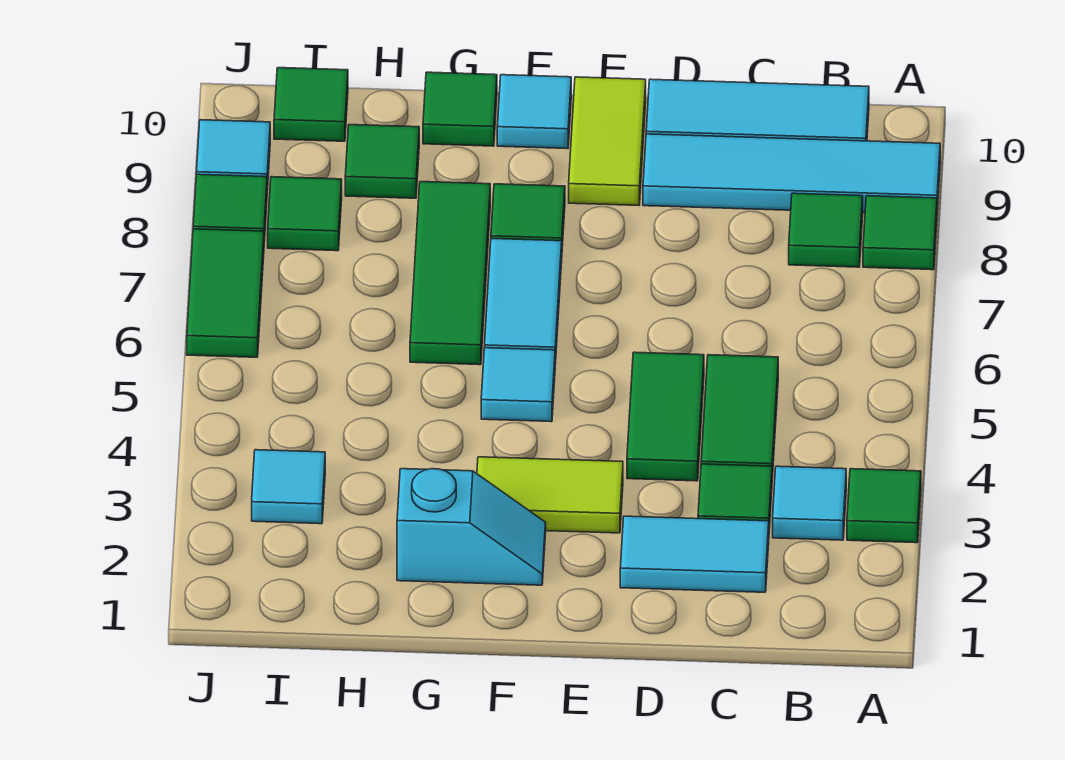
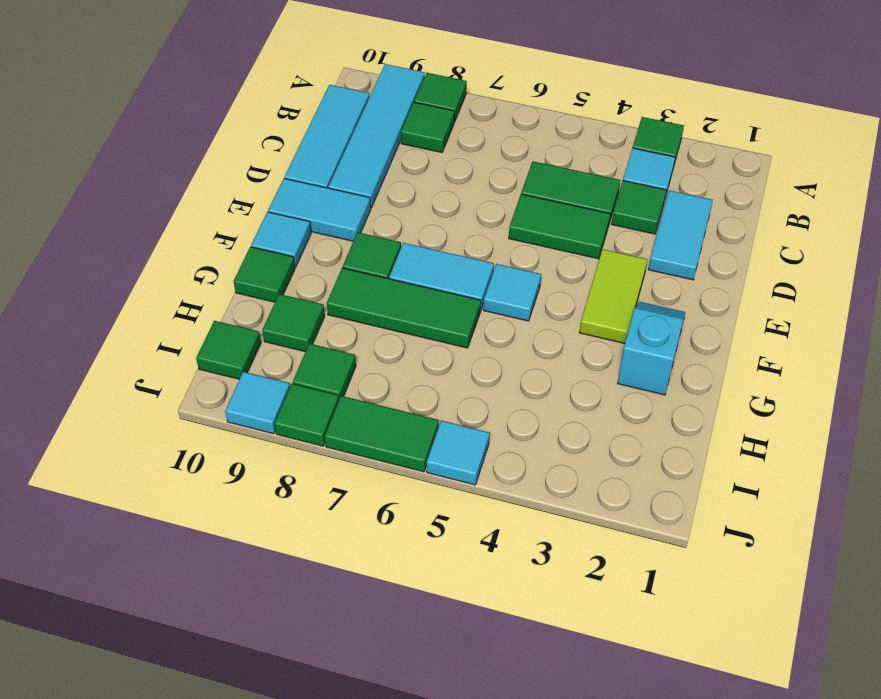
lime tile E9:E10 level 1 -> cyan tile E9:E10 level 1
cyan tile I3 level 1 -> cyan tile J5 level 1

